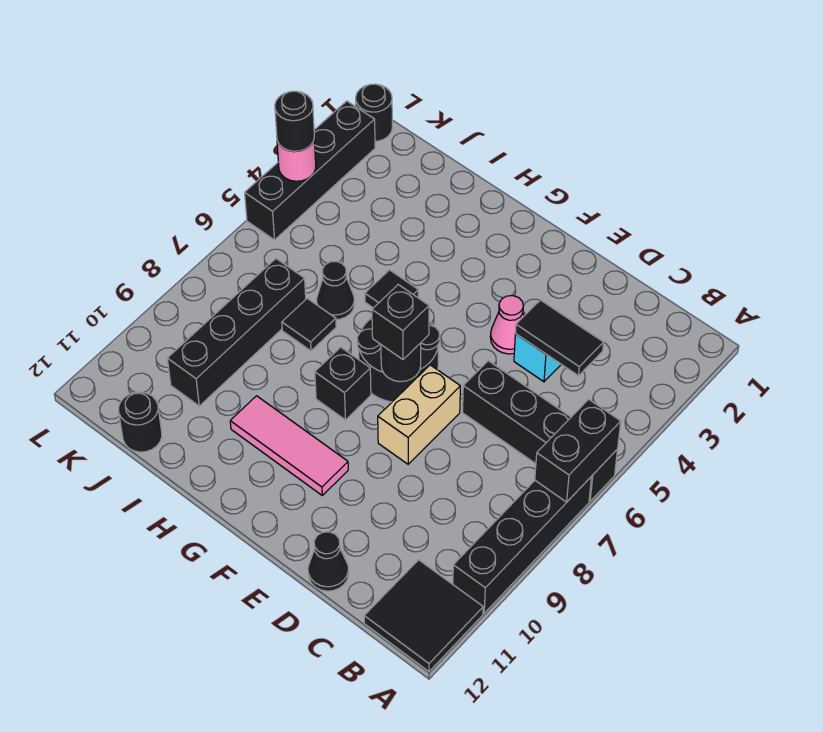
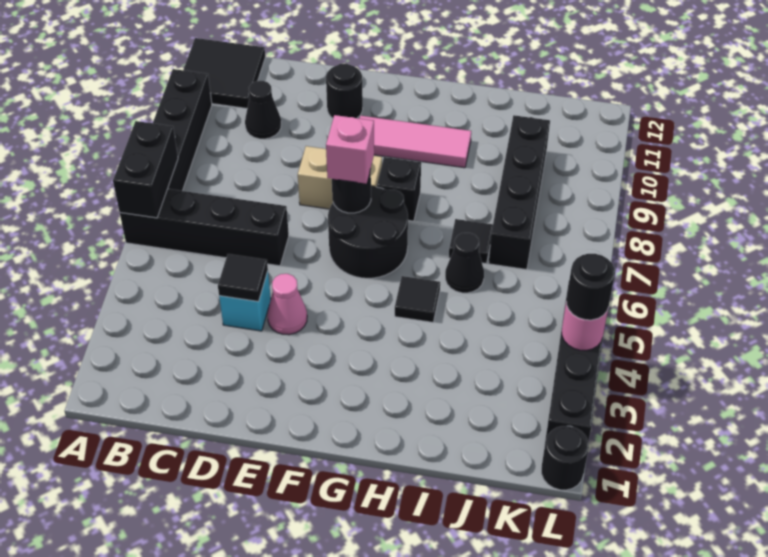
black tile C4:D4 level 2 -> black tile D4 level 2
black cone D12 level 1 -> black cone C10 level 1
tan brick E7:E8 level 1 -> tan brick E8:F8 level 1
black brick F7 level 3 -> pink brick F7 level 3
black round brick J12 level 1 -> black round brick E11 level 1

